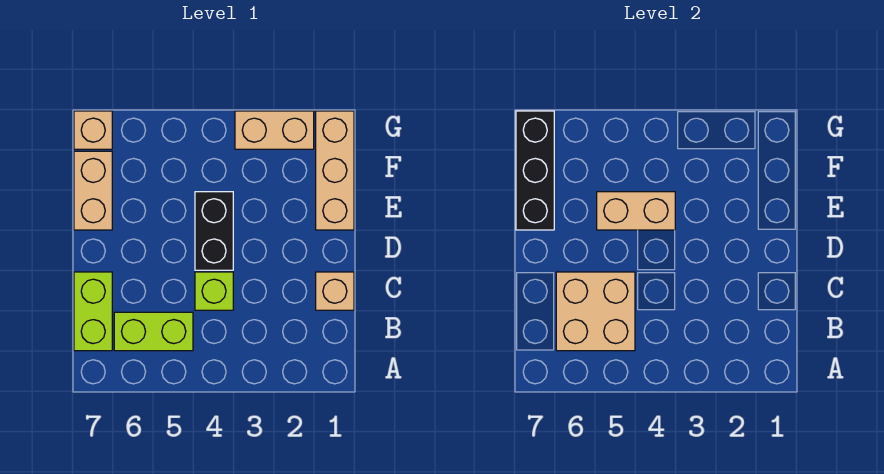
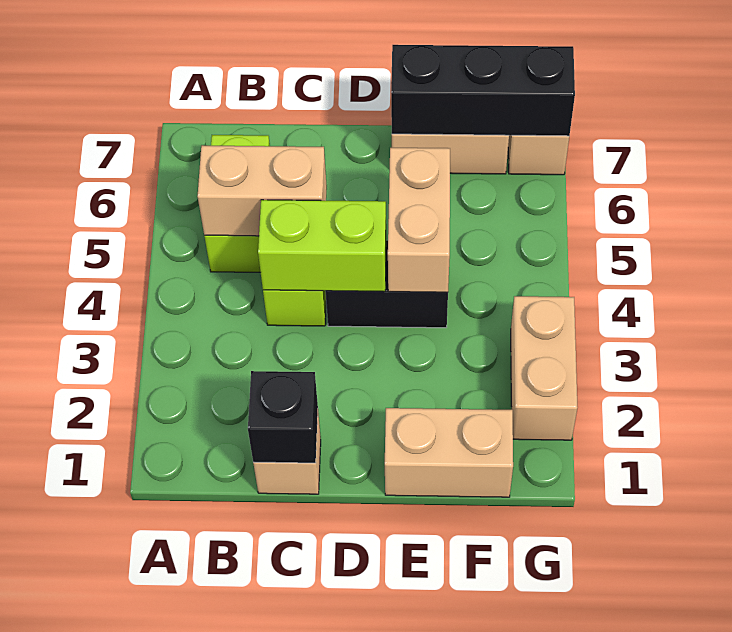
tan brick B5:C6 level 2 -> tan brick B5:C5 level 2
lime brick B7:C7 level 1 -> lime brick C4:D4 level 2
none -> black brick C1 level 2
tan brick E1:G1 level 1 -> tan brick E1:F1 level 1

